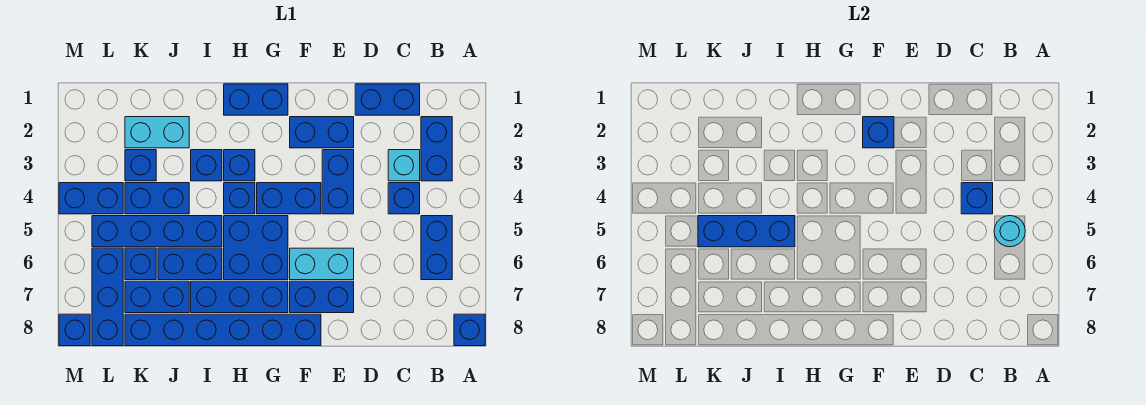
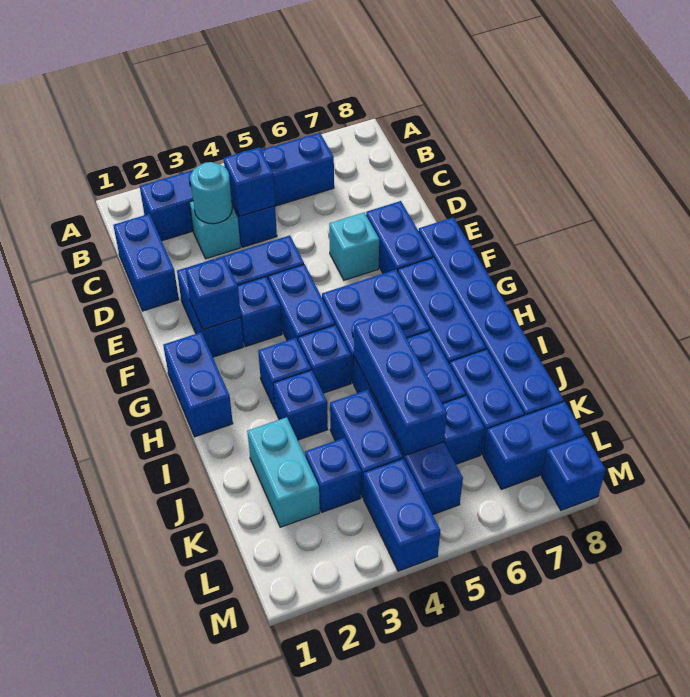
blue brick A8 level 1 -> blue brick F3 level 1
cyan round brick B5 level 2 -> cyan round brick C3 level 2
cyan brick E6:F6 level 1 -> cyan brick E6 level 1
blue brick L6:L8 level 1 -> blue brick L7:L8 level 1

